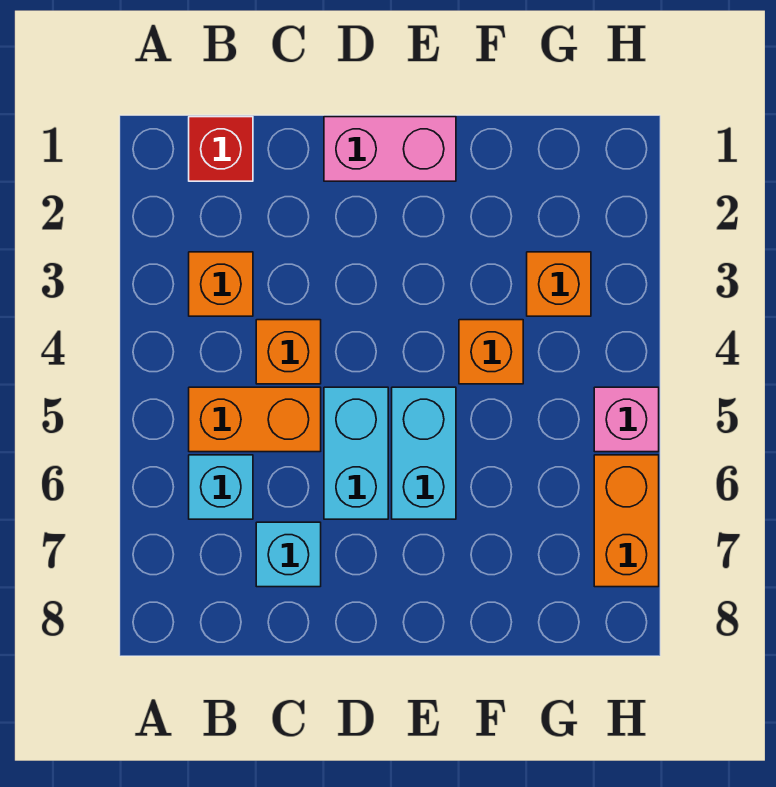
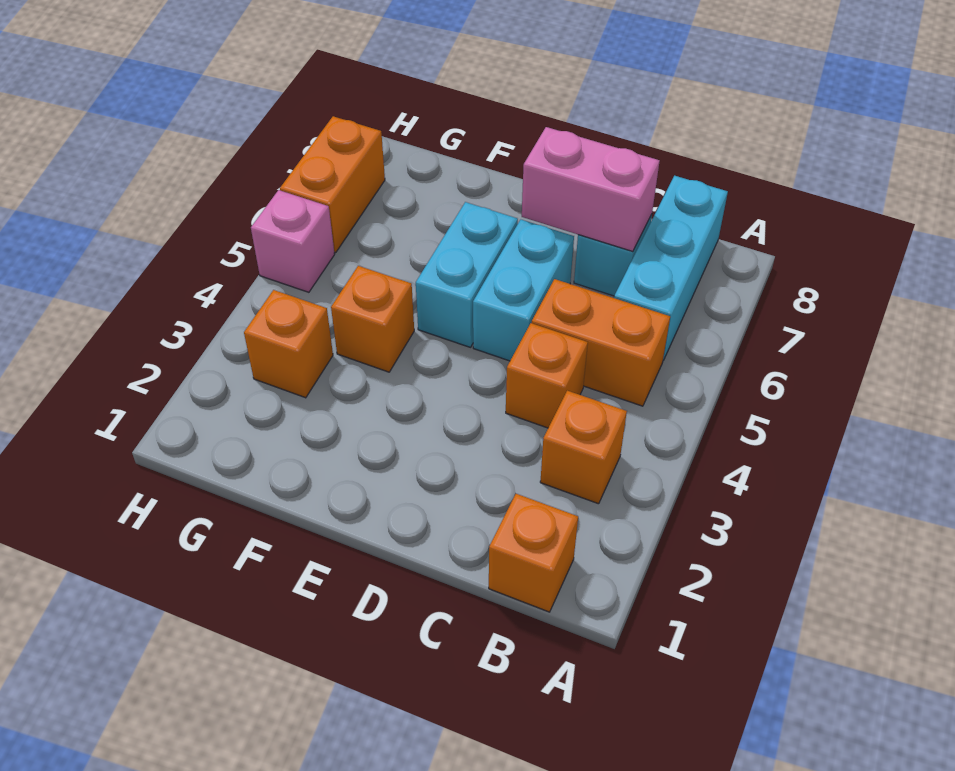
red brick B1 level 1 -> orange brick B1 level 1
cyan brick B6 level 1 -> cyan brick B6:B8 level 1
pink brick D1:E1 level 1 -> pink brick C7:D7 level 2

